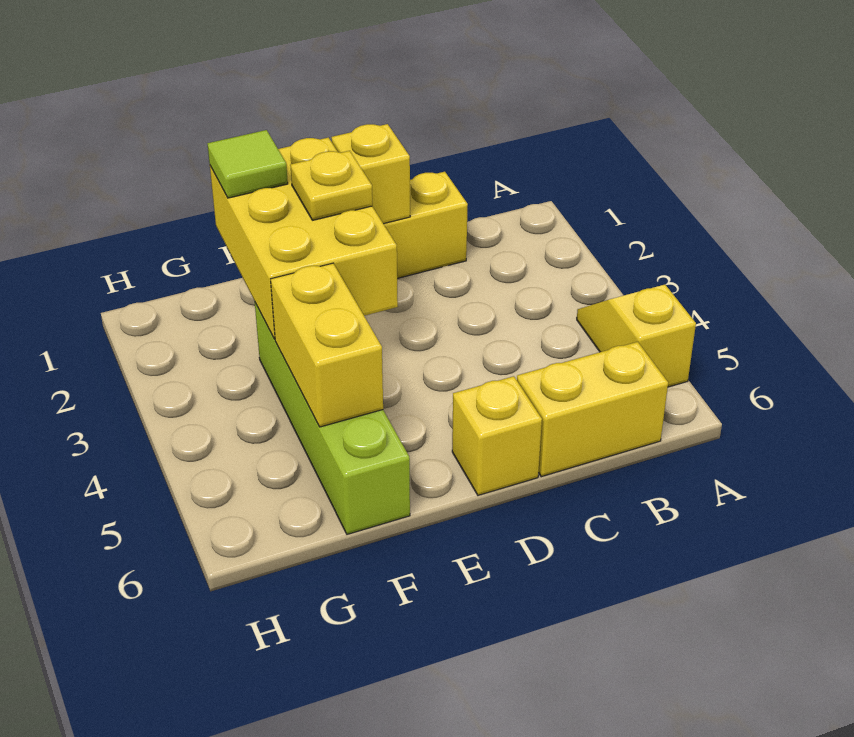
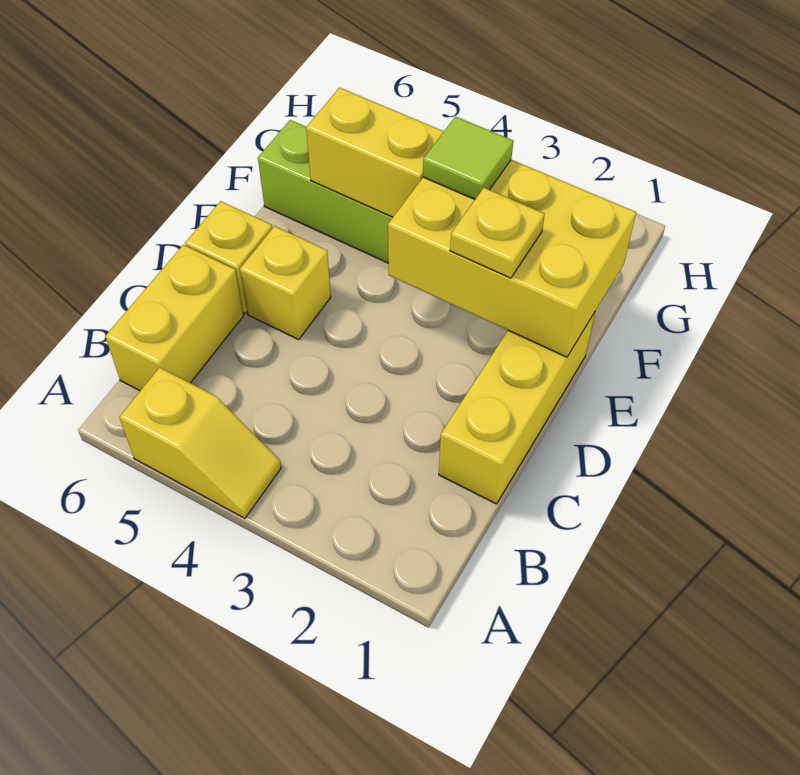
yellow brick D1 level 2 -> yellow brick D5 level 1
lime tile F1 level 3 -> lime tile F3 level 3

